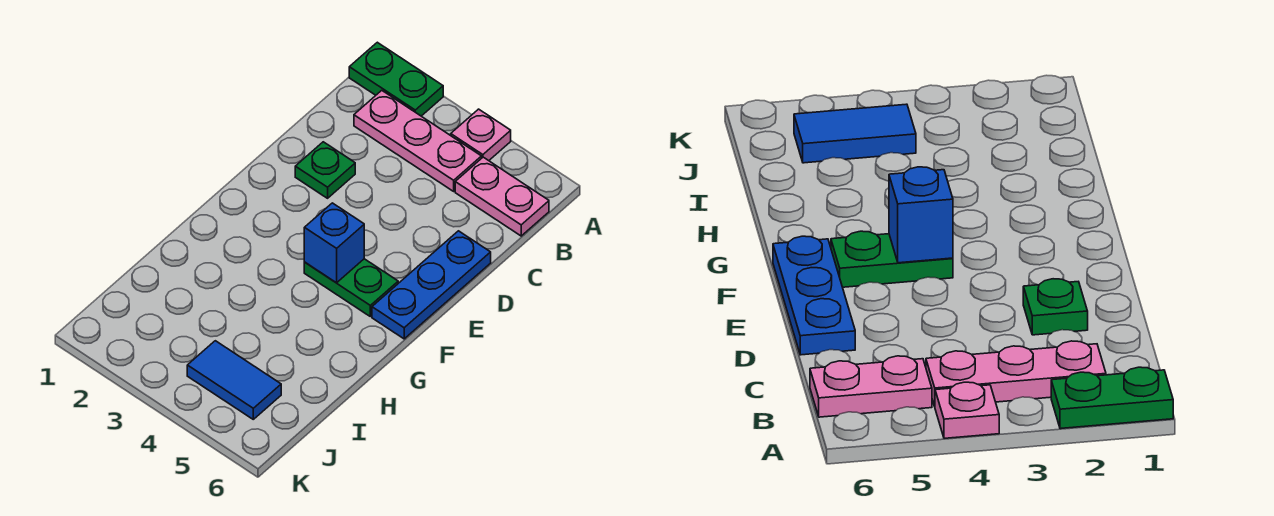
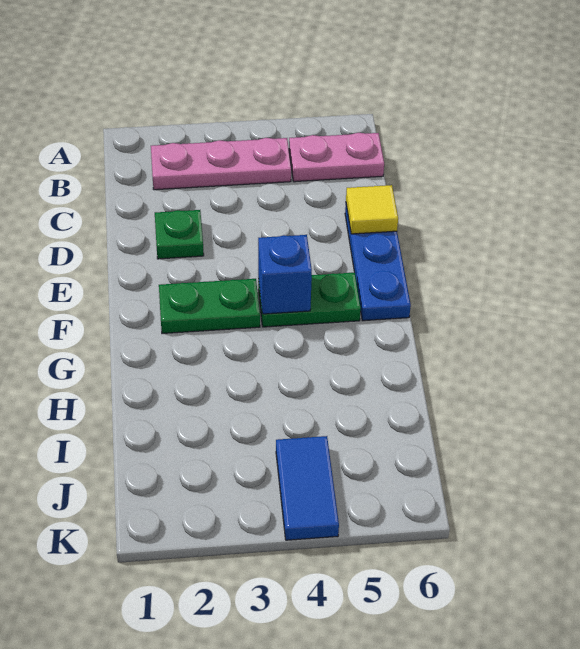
green plate A1:A2 level 1 -> green plate F2:F3 level 1
pink plate A4 level 1 -> none
none -> yellow tile D6 level 2
blue tile J4:J5 level 1 -> blue tile J4:K4 level 1

